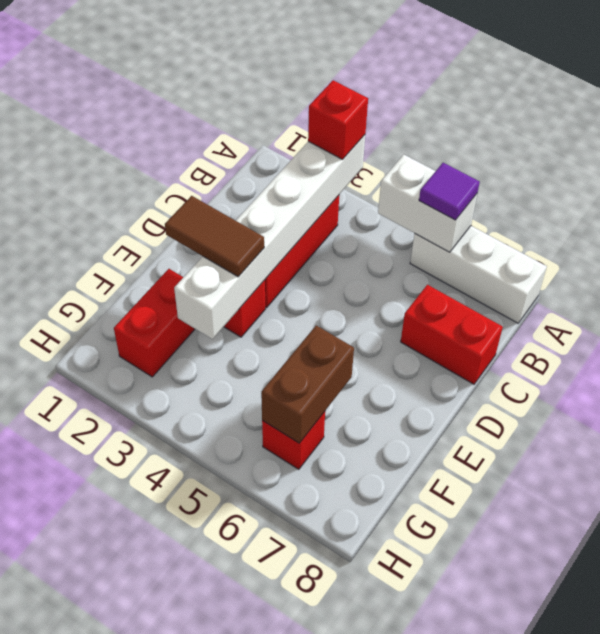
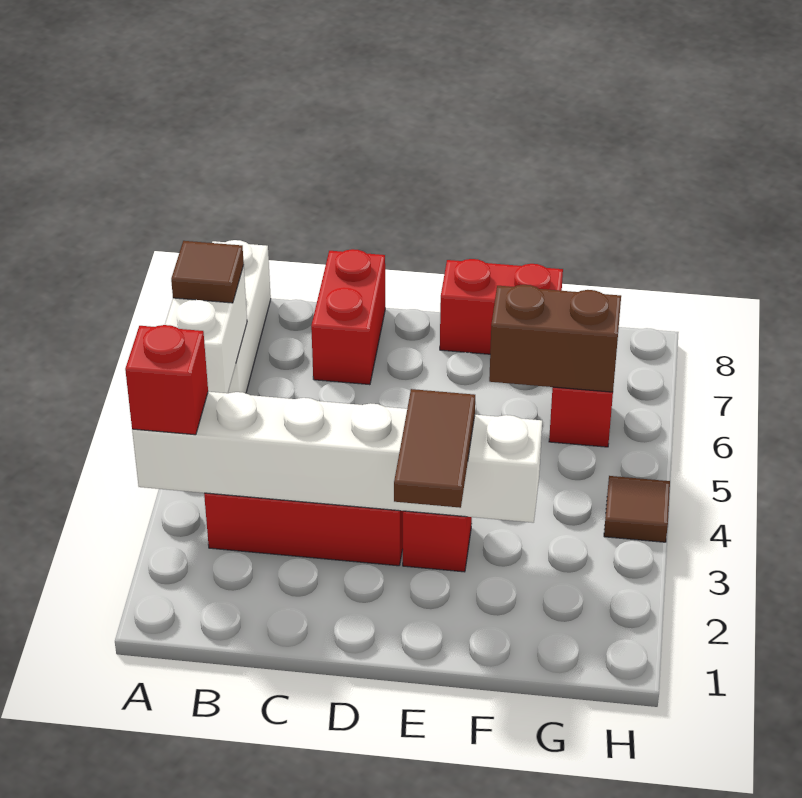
purple tile A6 level 3 -> brown tile A6 level 3
red brick F2:G2 level 1 -> red brick E8:F8 level 1
none -> brown tile H4 level 1

